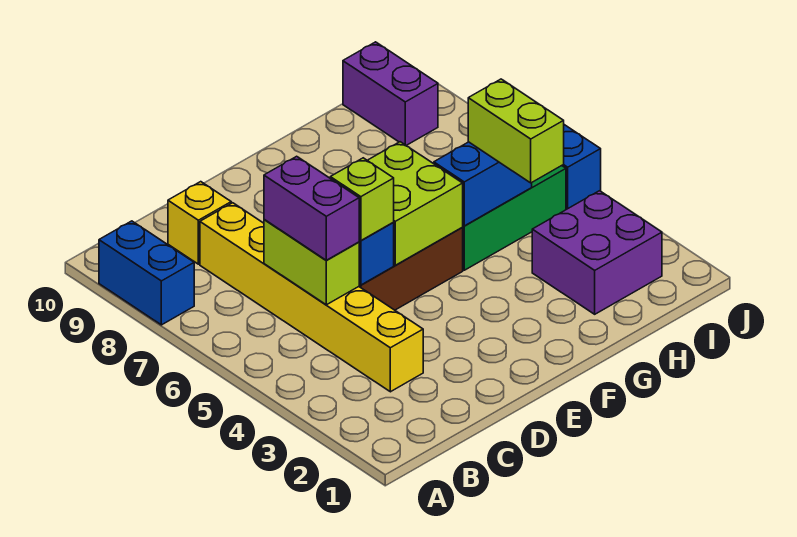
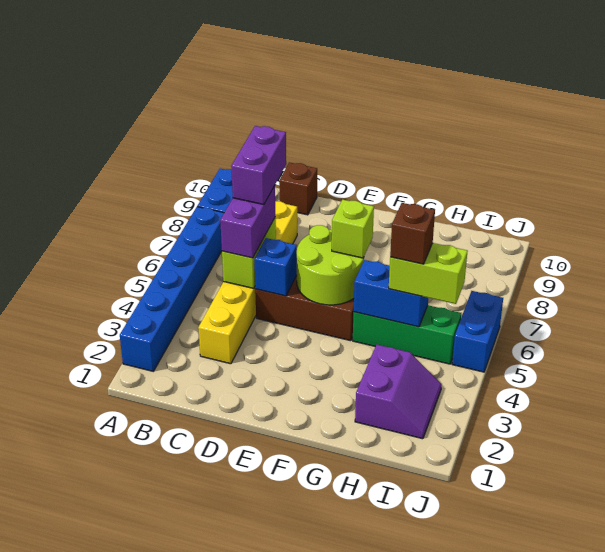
none -> blue brick A2:A7 level 1
yellow brick C9 level 1 -> none
none -> brown brick C10 level 1
lime brick D5 level 3 -> lime brick F6 level 3
lime brick E5:F6 level 2 -> lime round brick E5:F6 level 2
purple brick H2:I3 level 1 -> purple slope H2:I3 level 1 top H
lime brick H4:H5 level 3 -> lime brick H5:I5 level 3
none -> brown brick H5 level 4
purple brick I9:I10 level 1 -> purple brick C6:C7 level 4

